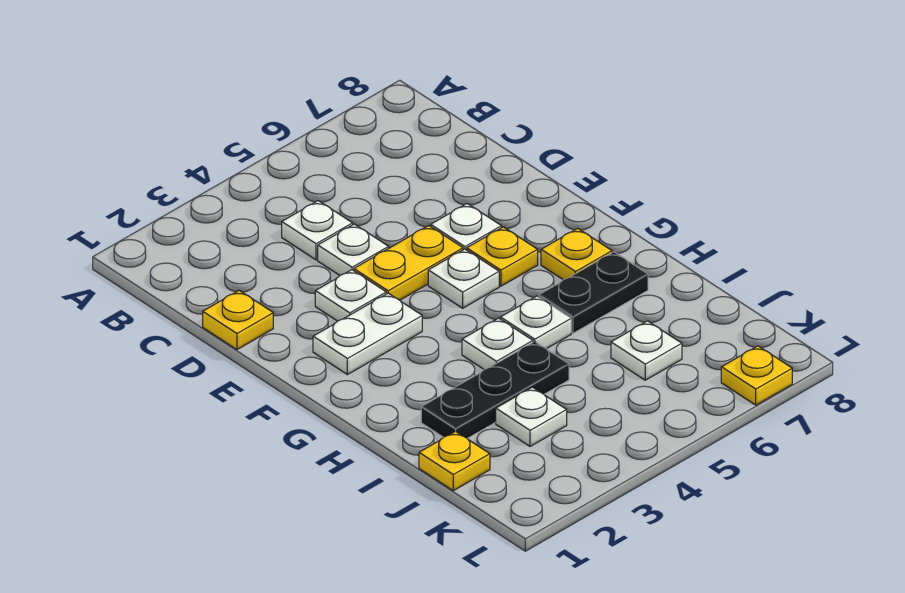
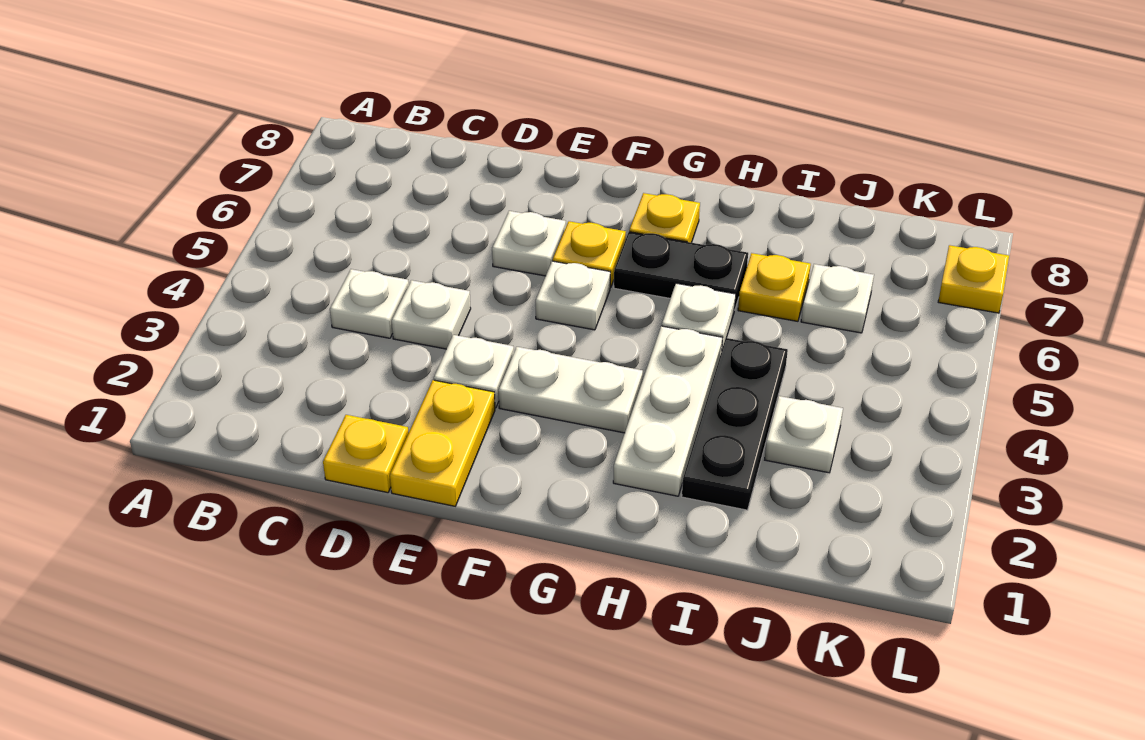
yellow plate E4:E5 level 1 -> yellow plate E1:E2 level 1
white plate F2:F3 level 1 -> white plate F3:G3 level 1
white plate H4 level 1 -> white plate H2:H4 level 1
black plate H6:H7 level 1 -> black plate G6:H6 level 1
yellow plate J1 level 1 -> yellow plate I6 level 1

